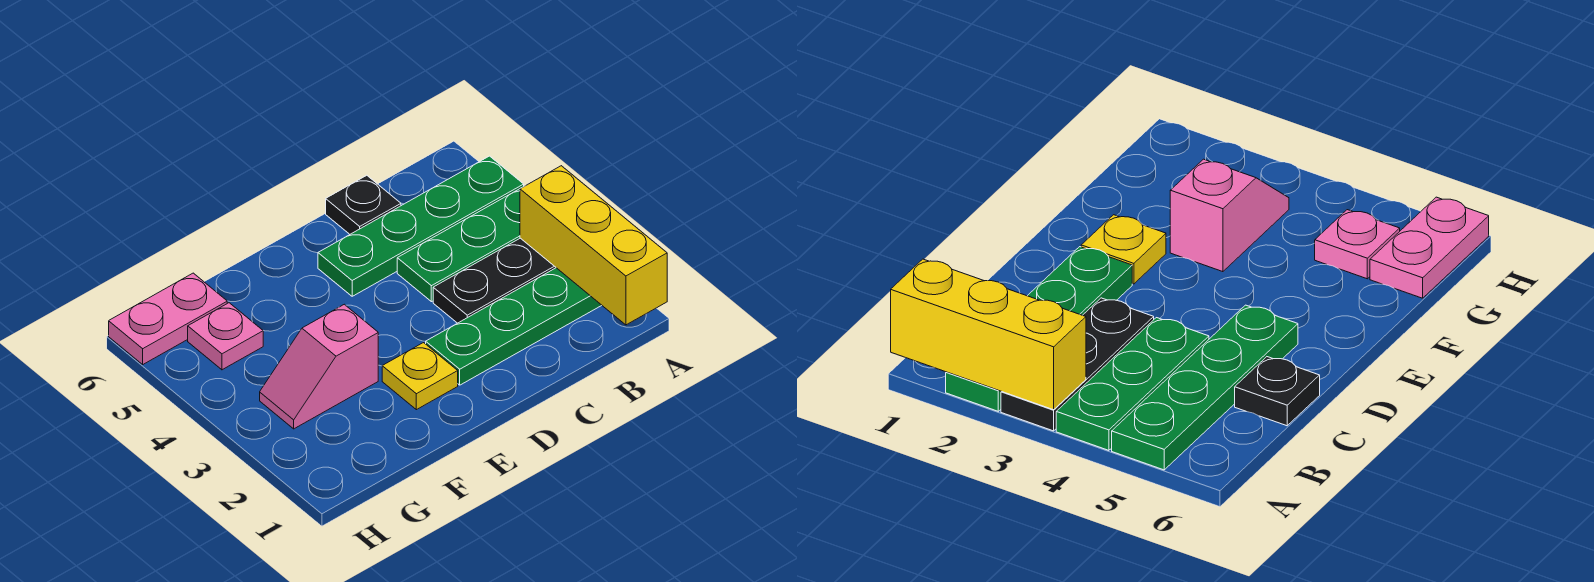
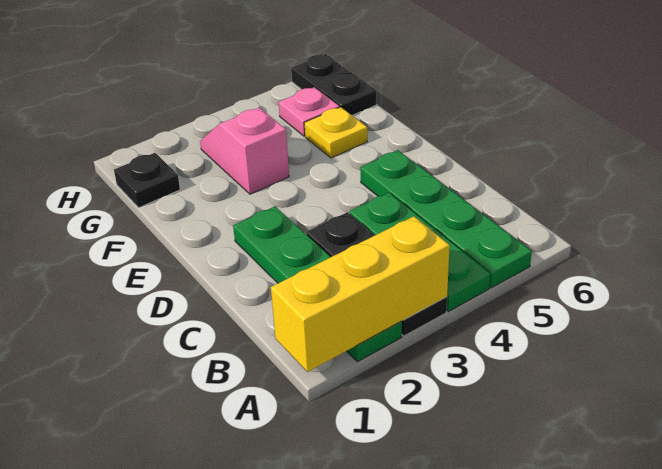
black plate C6 level 1 -> black plate G1 level 1
yellow plate E2 level 1 -> yellow plate F5 level 1
pink plate G6:H6 level 1 -> black plate G6:H6 level 1

